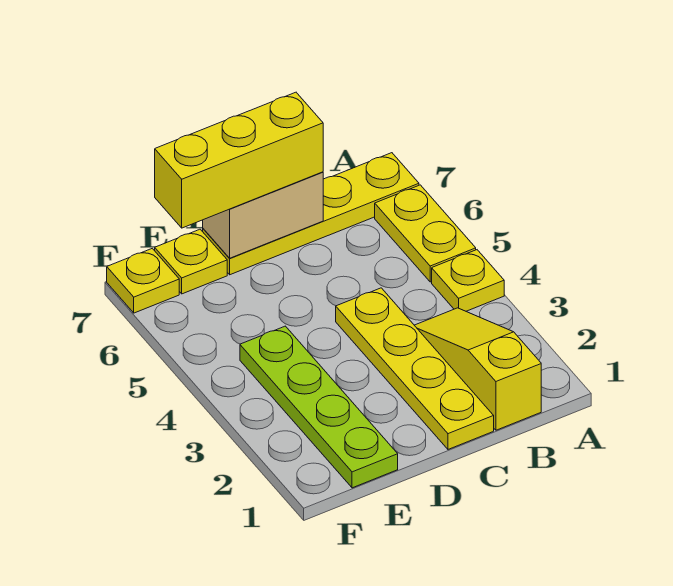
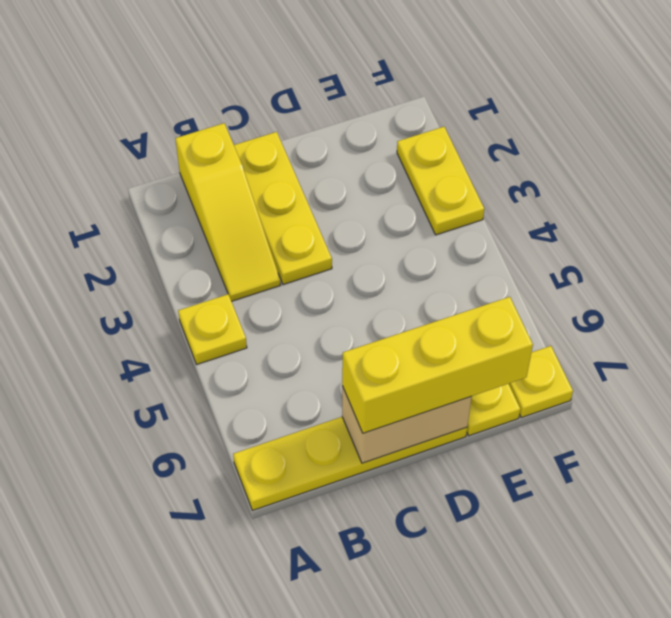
yellow plate A5:A6 level 1 -> yellow plate F2:F3 level 1
yellow plate C1:C4 level 1 -> yellow plate C1:C3 level 1
lime plate E1:E4 level 1 -> none

